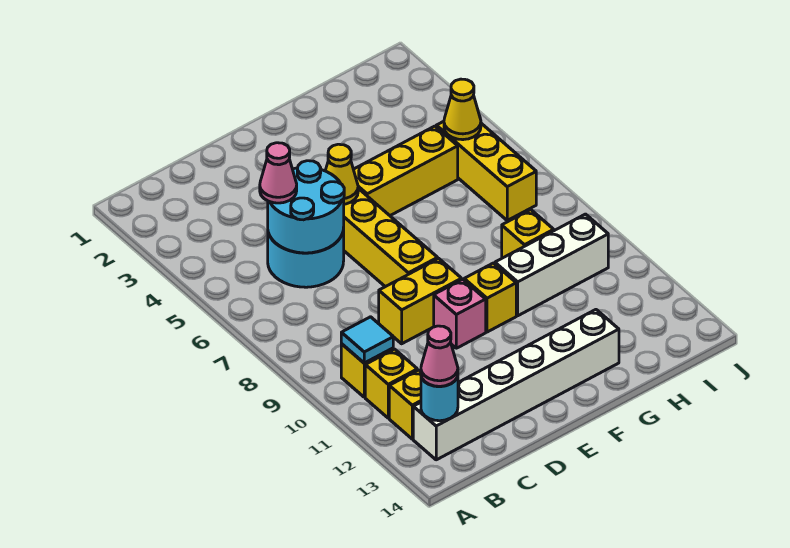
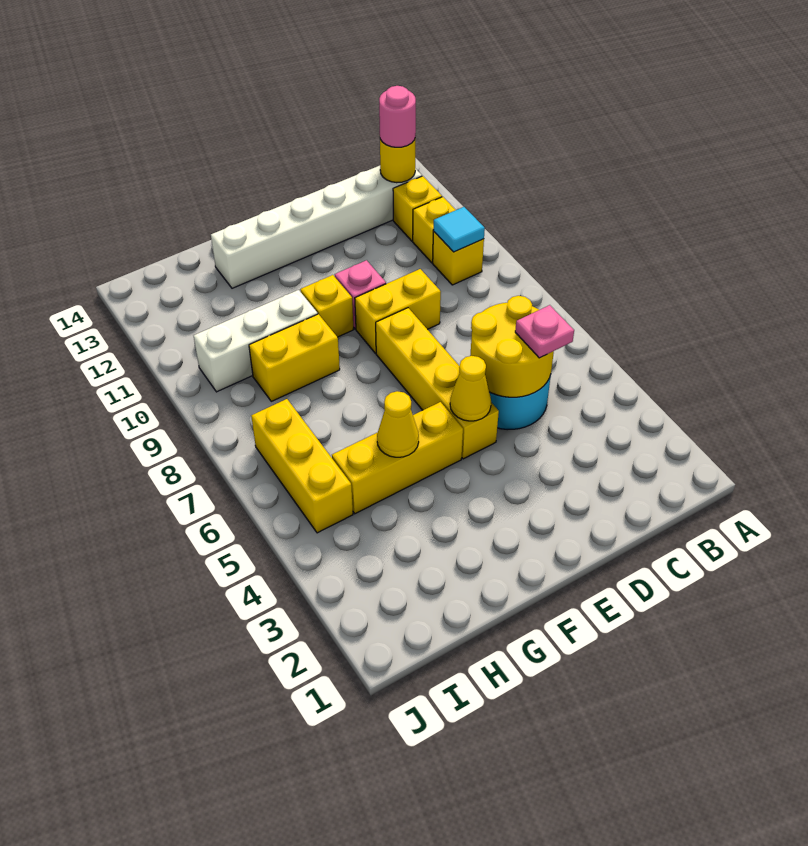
cyan round brick B13 level 2 -> yellow round brick B13 level 2
pink cone B13 level 3 -> pink round brick B13 level 3
cyan round brick C5:D6 level 2 -> yellow round brick C5:D6 level 2
pink cone C5 level 3 -> pink plate C5 level 3
yellow brick H9 level 1 -> yellow brick G9:H9 level 1
yellow cone I5 level 2 -> yellow cone G5 level 2

